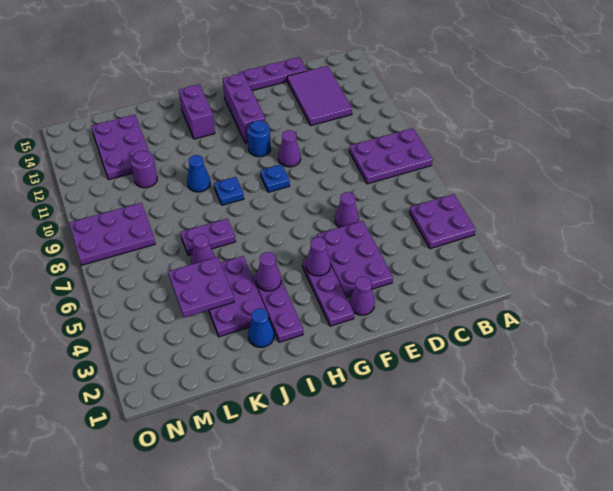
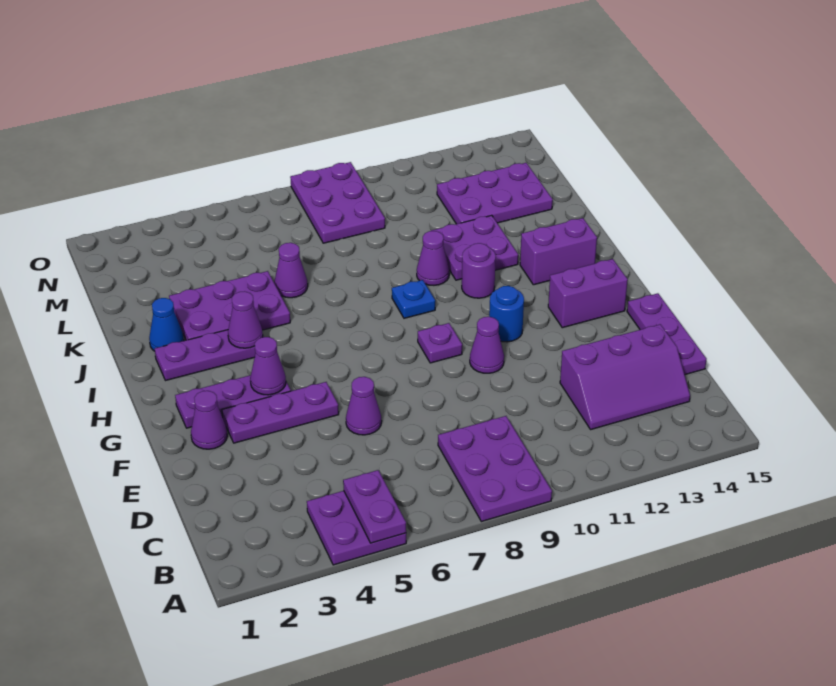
purple tile C12:D14 level 1 -> purple slope C12:D14 level 1 top D
purple plate E3:F5 level 1 -> purple plate F3:F5 level 1
blue plate G9 level 1 -> purple plate G9 level 1
purple brick G12:G14 level 1 -> purple brick G13:G14 level 1
purple plate J7:K7 level 1 -> purple plate A5:B5 level 2
blue cone J10 level 1 -> purple cone J10 level 1
purple plate K4:L5 level 2 -> purple plate J11:K12 level 1
purple round brick L11 level 1 -> purple round brick I11 level 1

